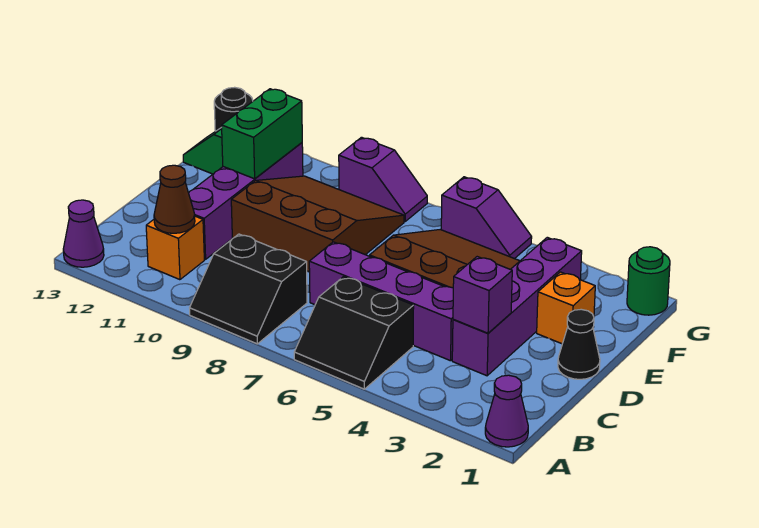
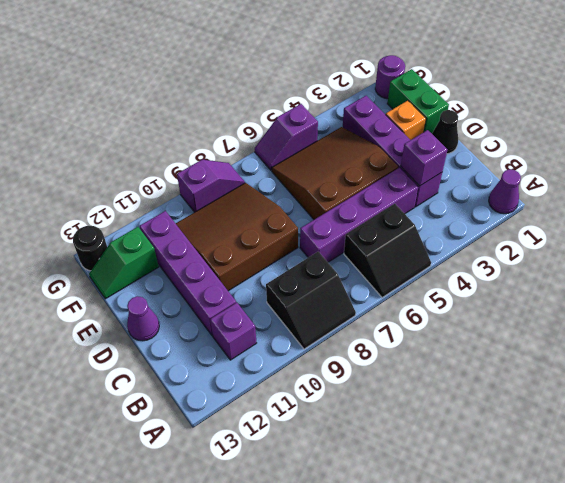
purple cone A13 level 1 -> purple cone D13 level 1
orange brick B11 level 1 -> purple brick B11 level 1
brown cone B11 level 2 -> none
green brick E11:F11 level 2 -> green brick E1:F1 level 1
green round brick G1 level 1 -> purple round brick G1 level 1
purple slope G5:G6 level 1 top 6 -> purple slope G5:G6 level 1 top 5

